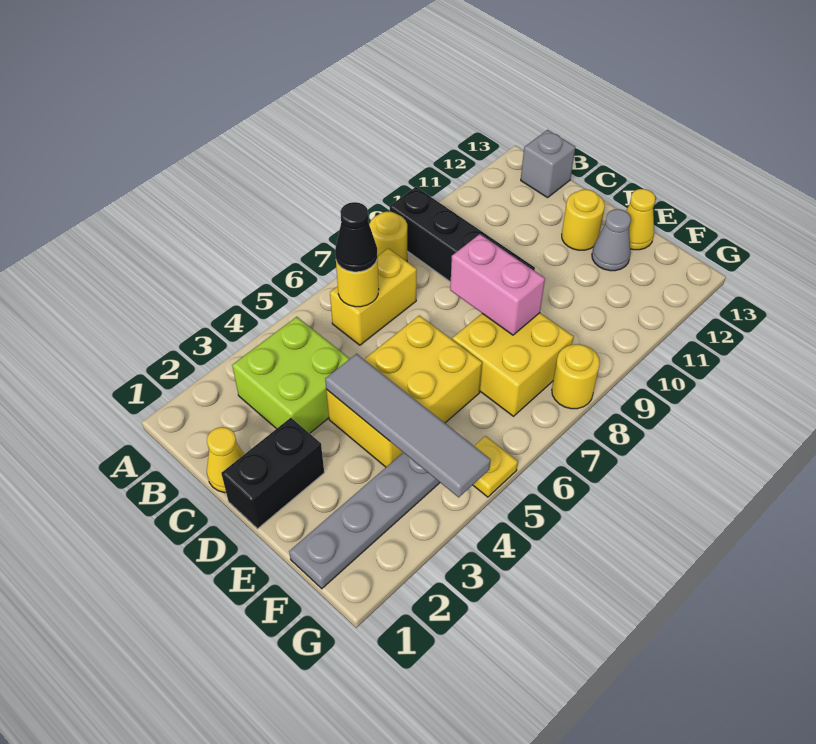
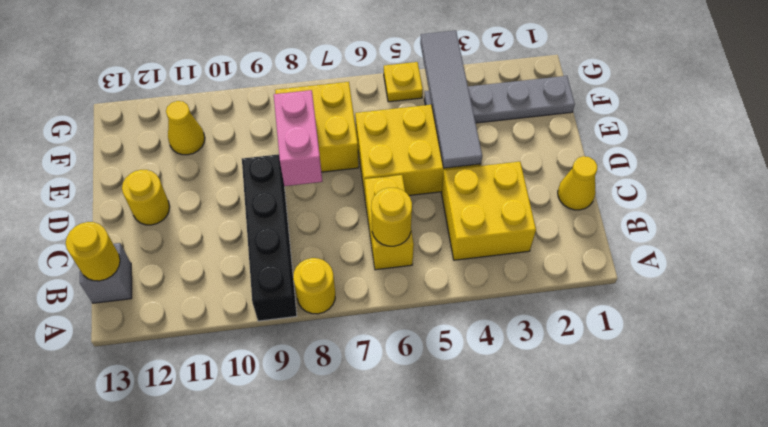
lime brick B3:C4 level 1 -> yellow brick B3:C4 level 1
yellow brick B6:B7 level 1 -> yellow brick B6:C6 level 1
black cone B6 level 3 -> none
black brick D1:D2 level 1 -> none
grey cone E12 level 1 -> none
yellow cone E13 level 1 -> yellow cone F11 level 1
yellow round brick G8 level 1 -> yellow round brick B13 level 2

